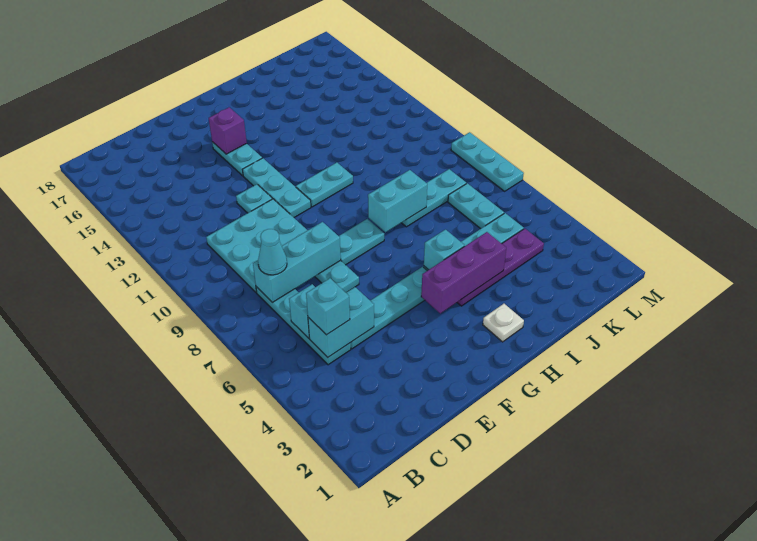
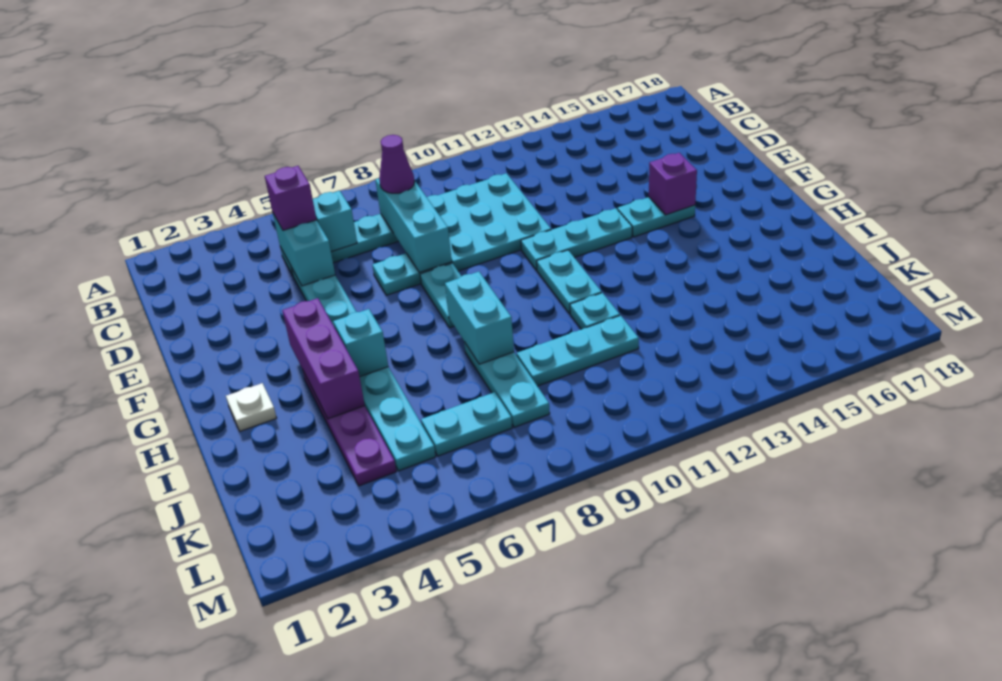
cyan brick C5 level 3 -> purple brick C5 level 3
cyan cone C8 level 3 -> purple cone C8 level 3
cyan plate E12 level 1 -> cyan plate I11 level 1
cyan plate M7:M9 level 1 -> cyan plate J9:J11 level 1

